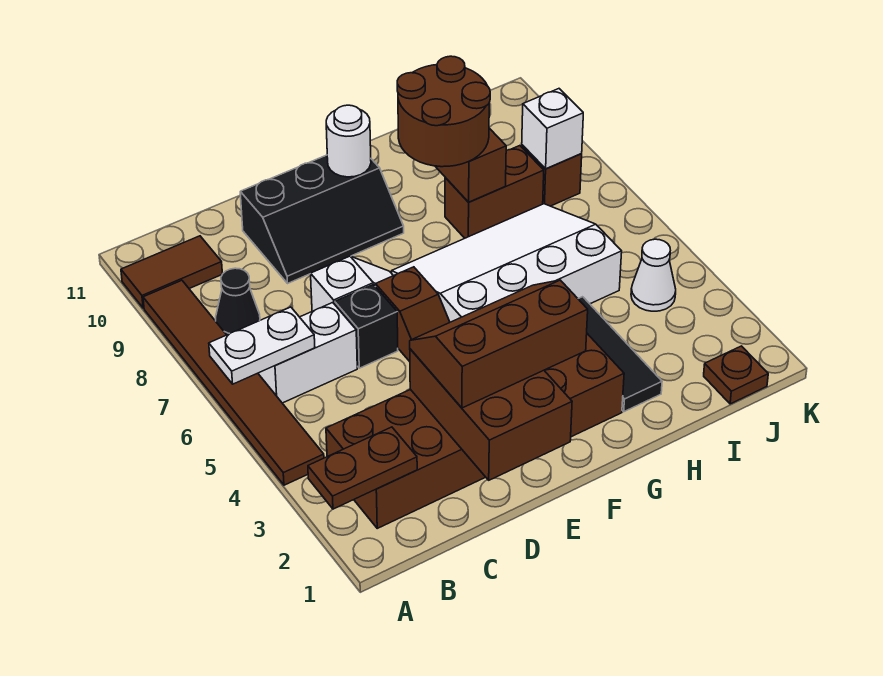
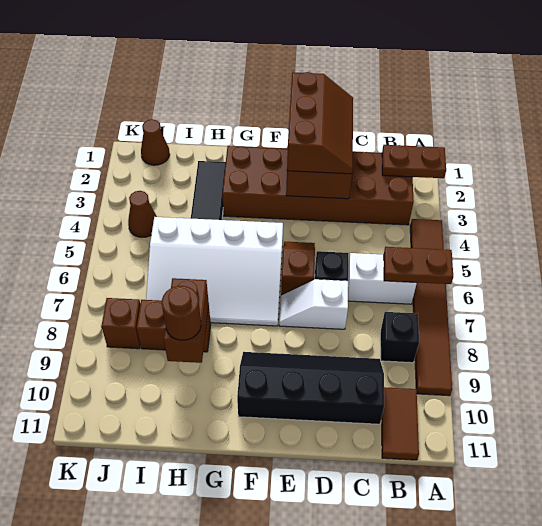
white plate A6:B6 level 2 -> brown plate A6:B6 level 2
brown tile A10:B10 level 1 -> brown tile B10:B11 level 1
black cone B8 level 1 -> black brick B8 level 1
brown slope D2:F3 level 3 top 2 -> brown slope D1:E3 level 3 top E
black slope D9:F10 level 1 top 10 -> black slope C9:F10 level 1 top 10
white round brick F10 level 2 -> none
brown round brick G8:H9 level 3 -> brown round brick H9 level 3
brown plate J1 level 1 -> brown cone J1 level 1
white cone J4 level 1 -> brown cone J4 level 1
white brick J8 level 2 -> none

